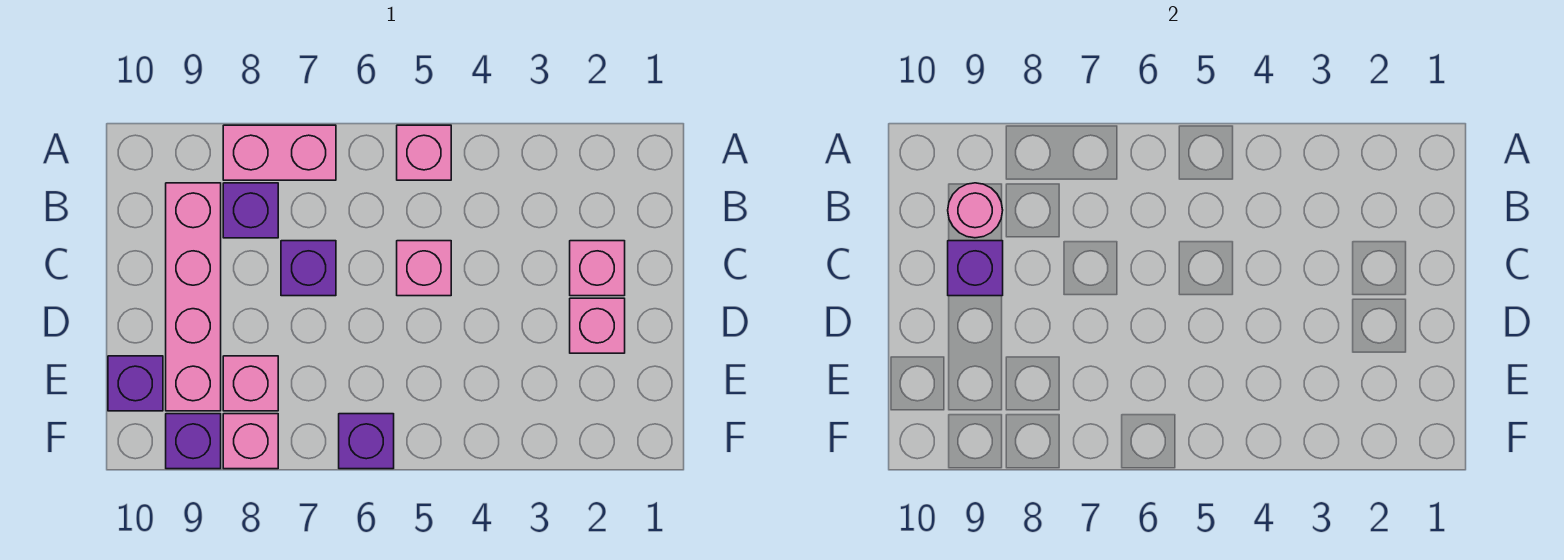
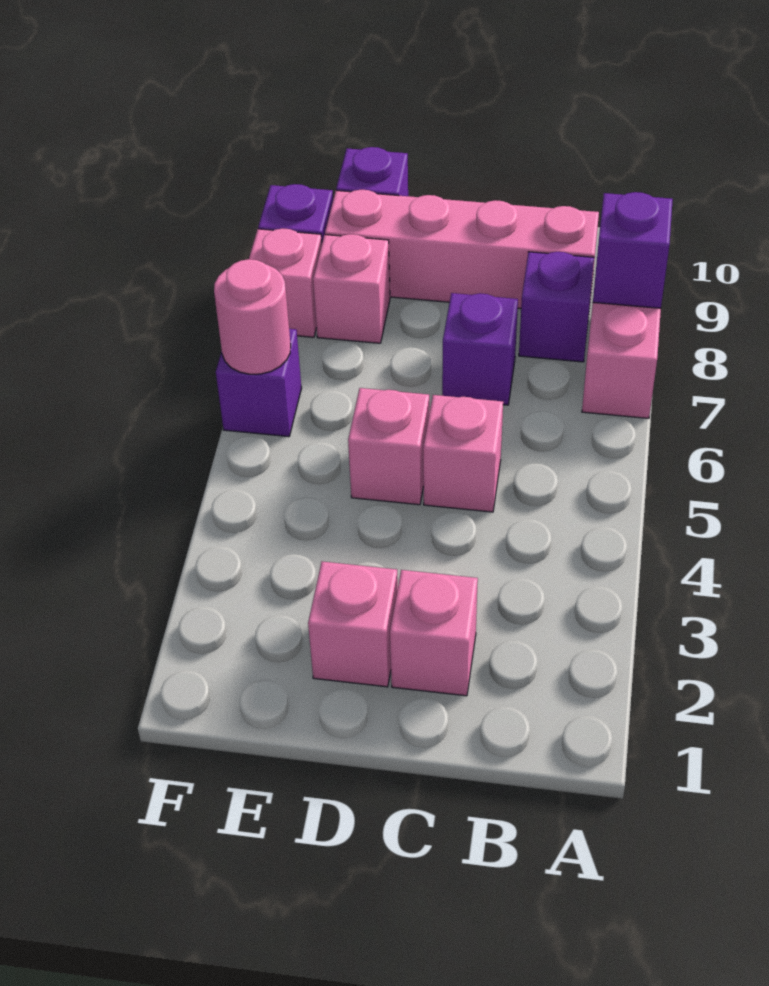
pink brick A5 level 1 -> pink brick D5 level 1
pink round brick B9 level 2 -> pink round brick F6 level 2
purple brick C9 level 2 -> purple brick A8 level 2

